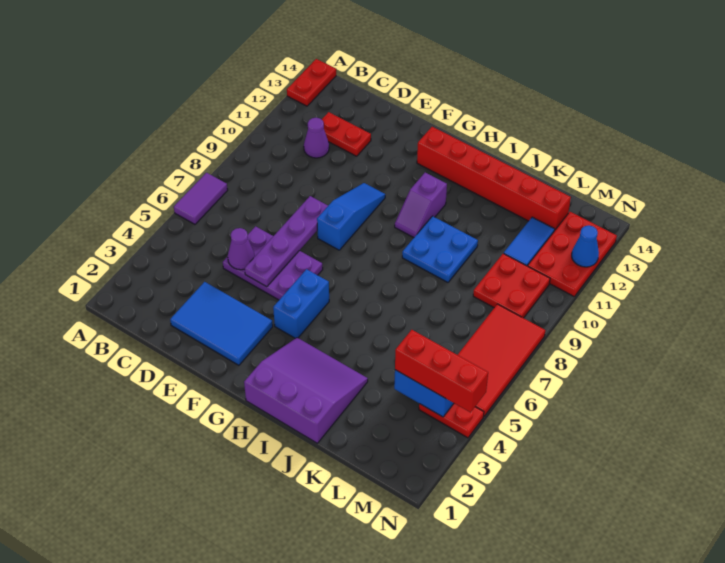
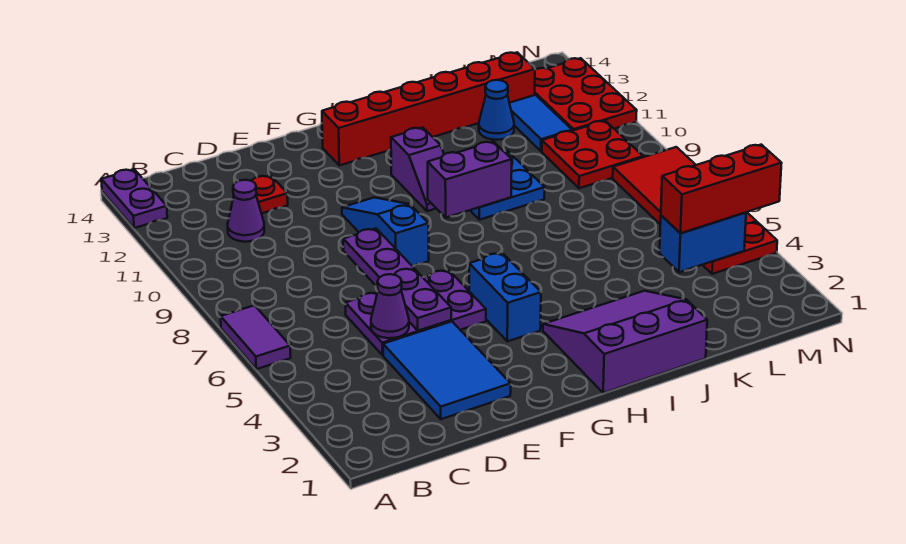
red plate A13:A14 level 1 -> purple plate A13:A14 level 1
red plate C12:D12 level 1 -> red plate D12 level 1
blue tile D2:F3 level 1 -> blue tile D2:E4 level 1
none -> purple brick H9:I9 level 2
blue cone N12 level 2 -> blue cone K12 level 1

